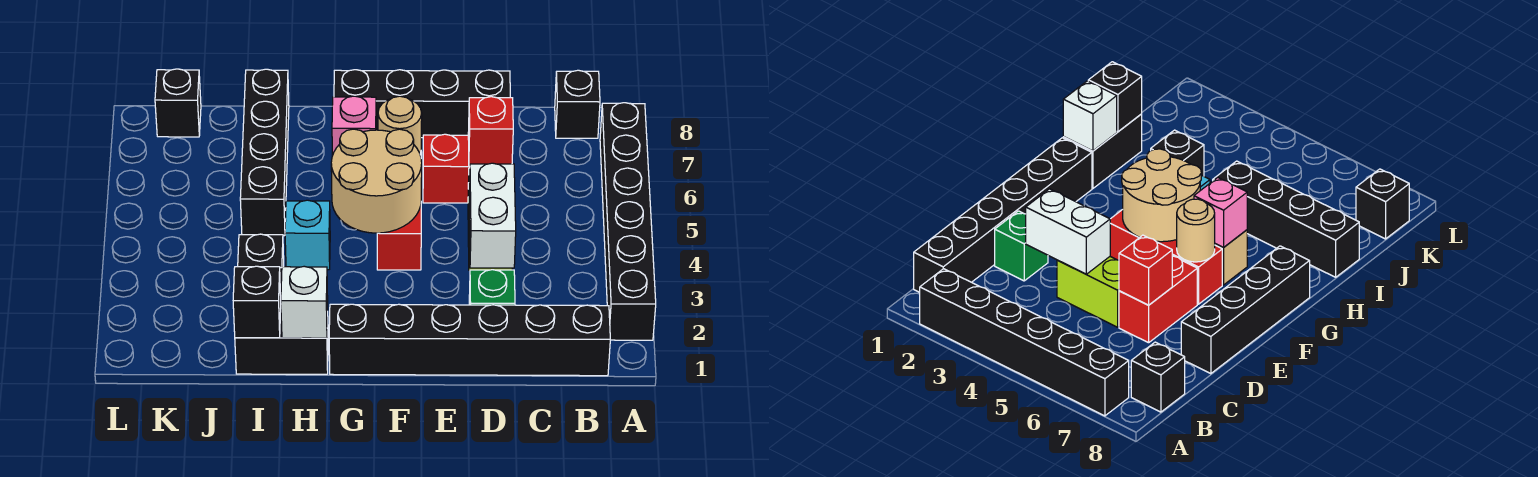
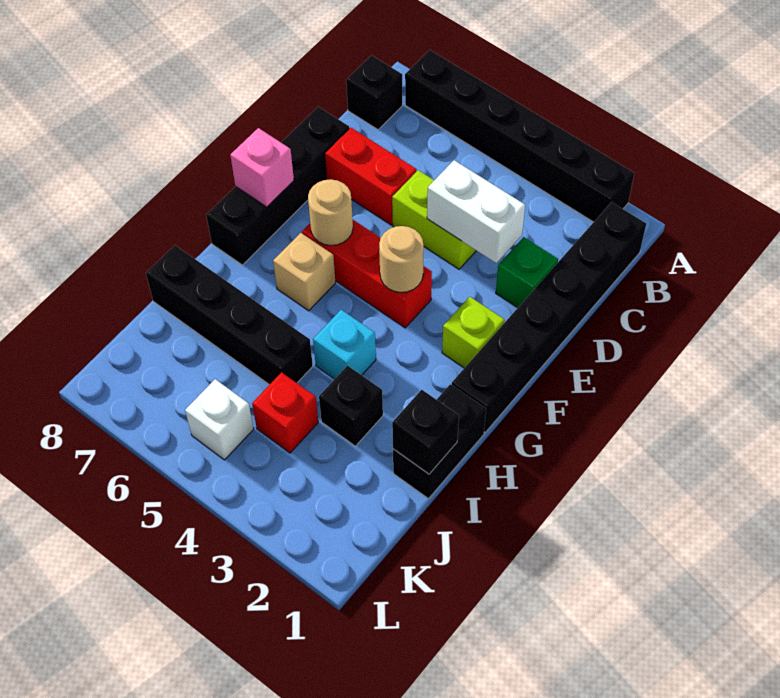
red brick D6:E6 level 1 -> red brick D6:D7 level 1
red brick D6 level 2 -> red brick J4 level 1
none -> lime brick F2 level 1
tan round brick F4:G5 level 2 -> tan round brick F4 level 2
pink brick G6 level 2 -> pink brick F8 level 2
white brick H1 level 2 -> white brick K5 level 1
black brick K8 level 1 -> none

